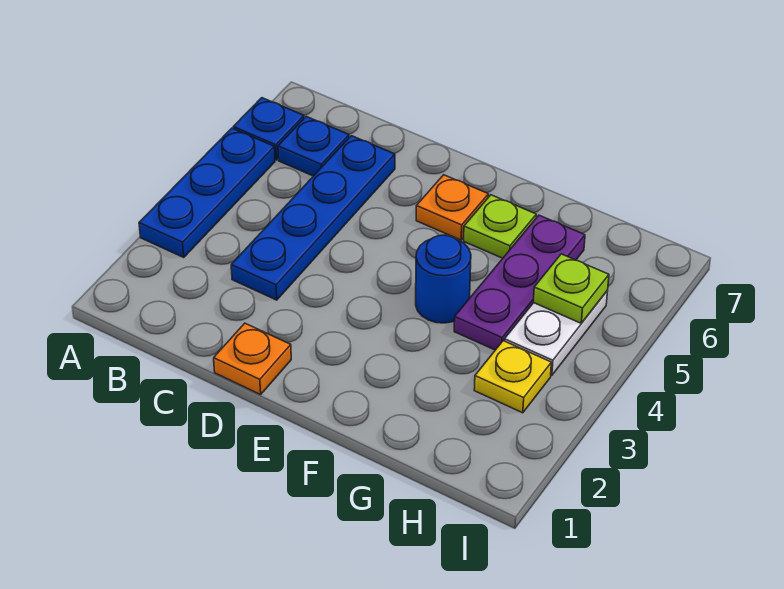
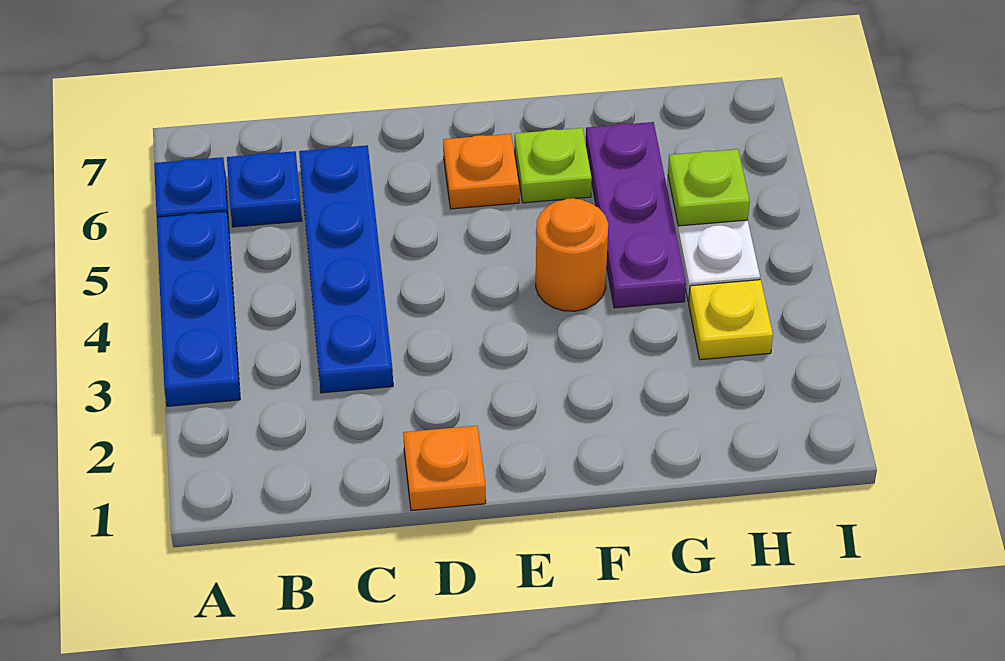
blue round brick F4 level 1 -> orange round brick F4 level 1

